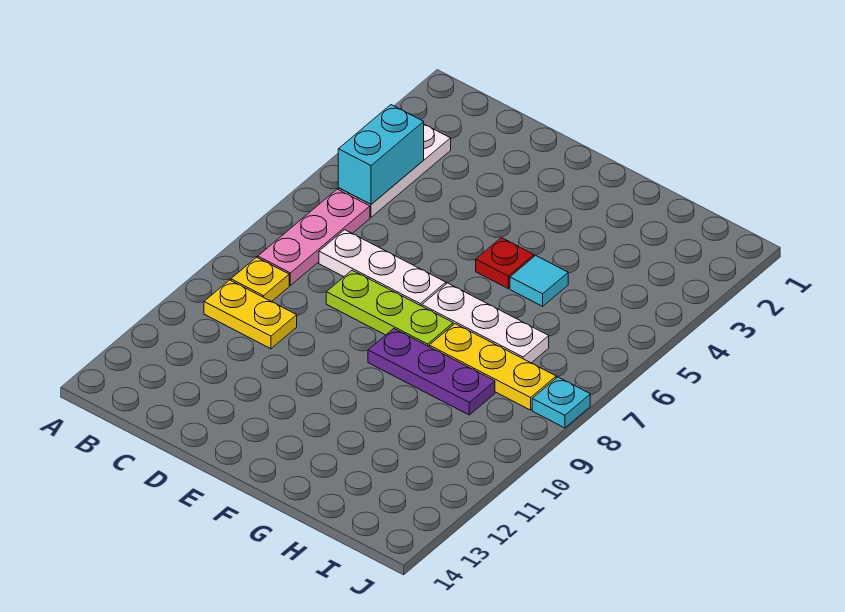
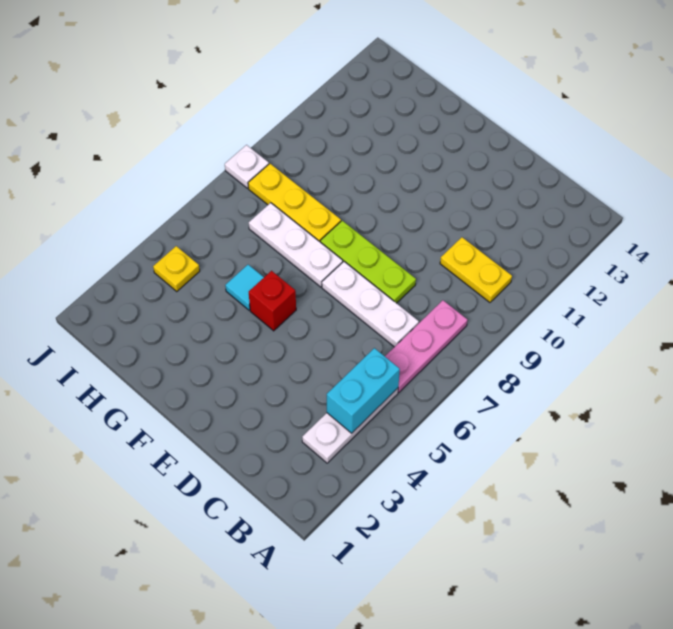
yellow plate B9 level 1 -> yellow plate I4 level 1
red plate F5 level 1 -> red brick F5 level 1
purple plate F9:H9 level 1 -> none
cyan plate J8 level 1 -> white plate J8 level 1

